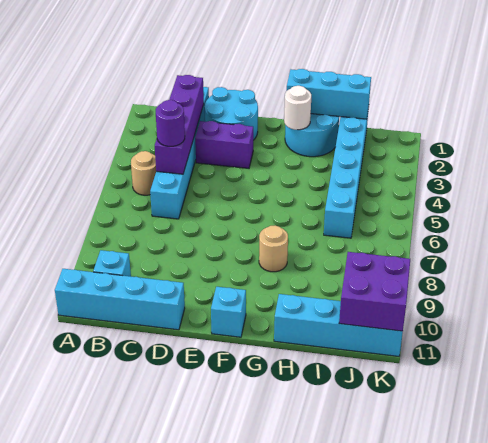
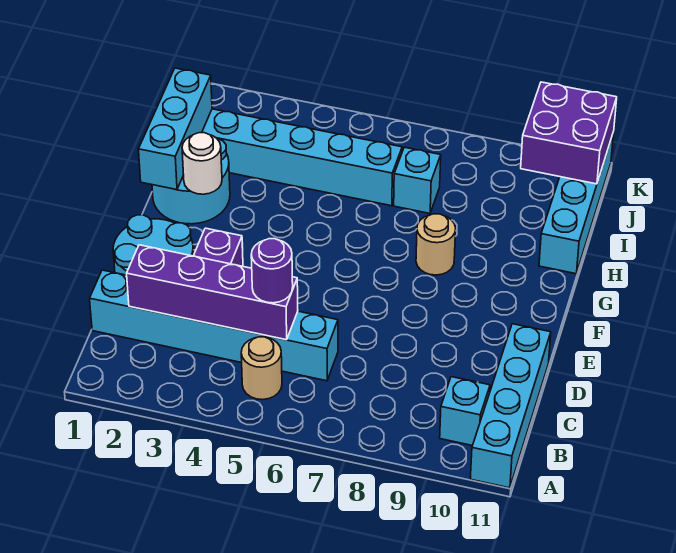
cyan brick F11 level 1 -> cyan brick I7 level 1

